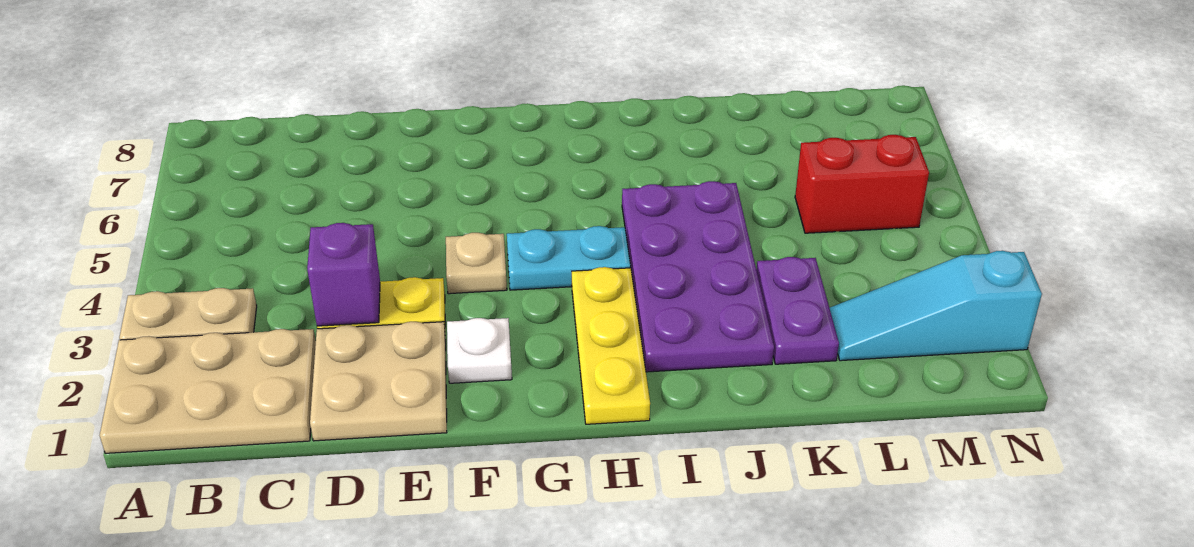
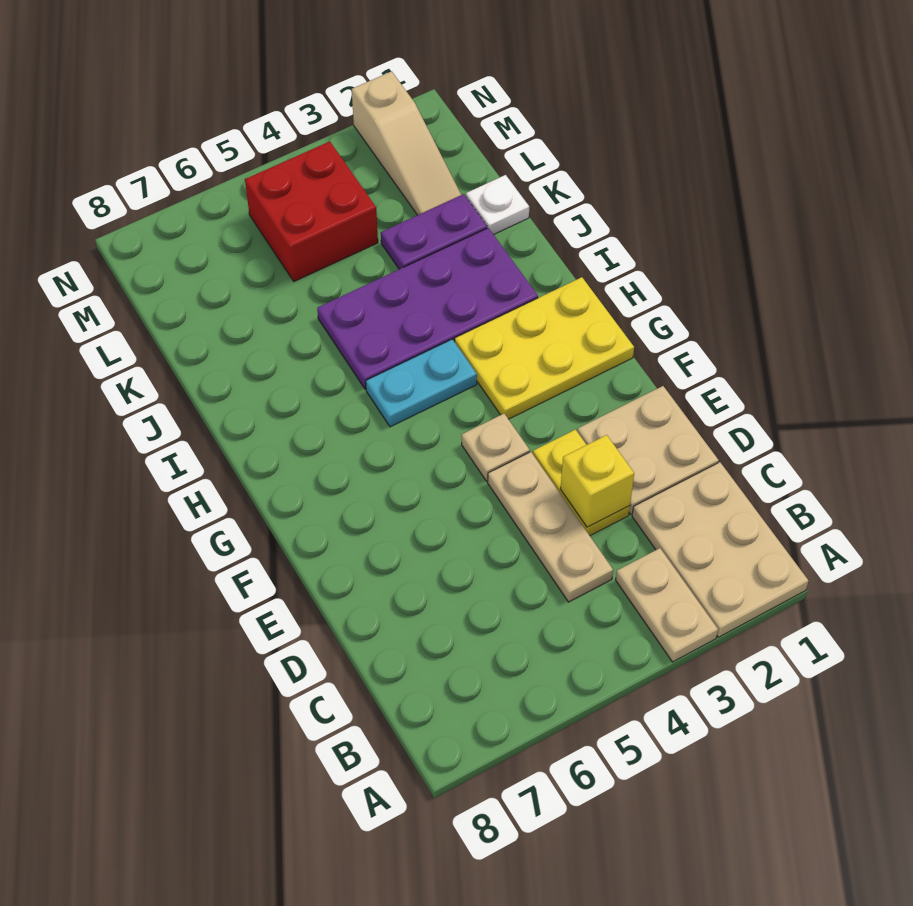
none -> tan plate C4:E4 level 1
purple brick D3 level 2 -> yellow brick D3 level 2
white plate F2 level 1 -> white plate K1 level 1
cyan plate G4:H4 level 1 -> cyan plate H4:H5 level 1
yellow plate H1:H3 level 1 -> yellow plate G1:H3 level 1
cyan slope L2:N2 level 1 top N -> tan slope L2:N2 level 1 top N
red brick L5:M5 level 1 -> red brick L4:M5 level 1

